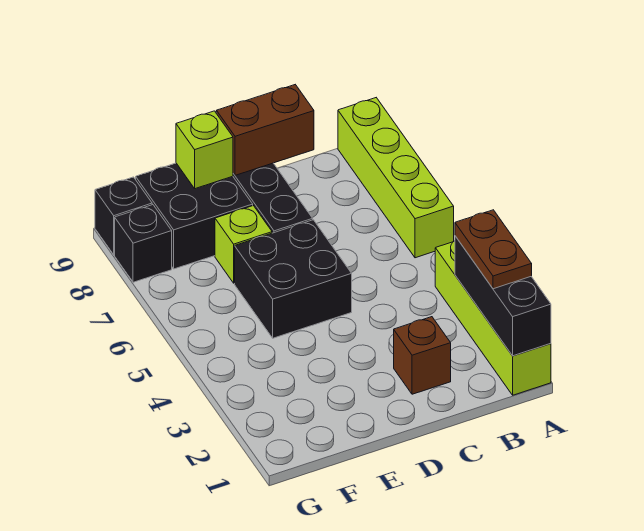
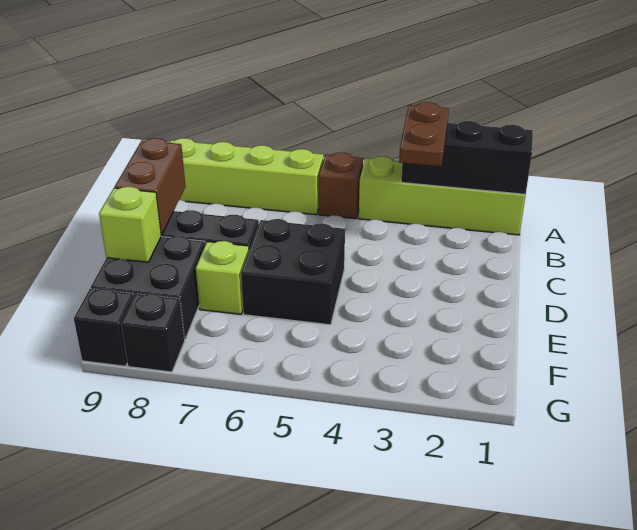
brown plate A2:A3 level 3 -> brown plate A3:B3 level 3
brown brick C2 level 1 -> brown brick A5 level 1

